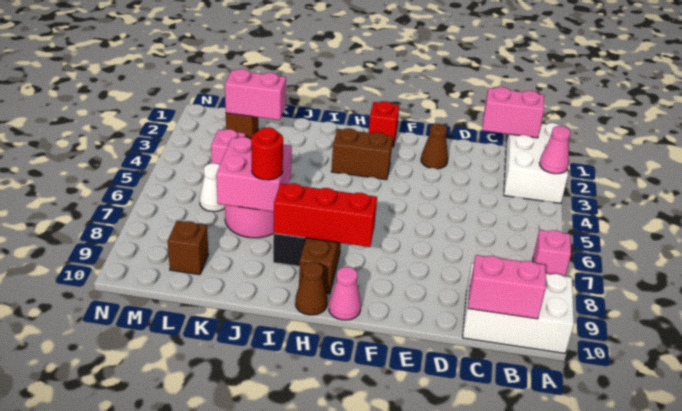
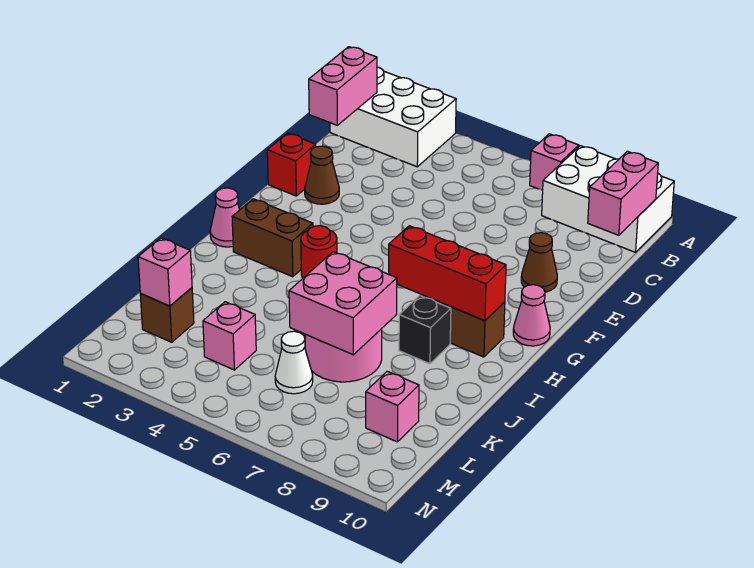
pink cone A3 level 2 -> pink cone H1 level 1
white brick A9:C10 level 1 -> white brick A8:B10 level 1
red brick G1 level 1 -> red brick E1 level 1
brown brick G3:H3 level 1 -> brown brick H2:H3 level 1
red brick G8:I8 level 2 -> red brick H7:H9 level 2
brown cone H10 level 1 -> brown cone E9 level 1
red round brick J7 level 3 -> red round brick H4 level 1
pink brick K2:L2 level 2 -> pink brick L2 level 2
brown brick L9 level 1 -> pink brick L9 level 1

